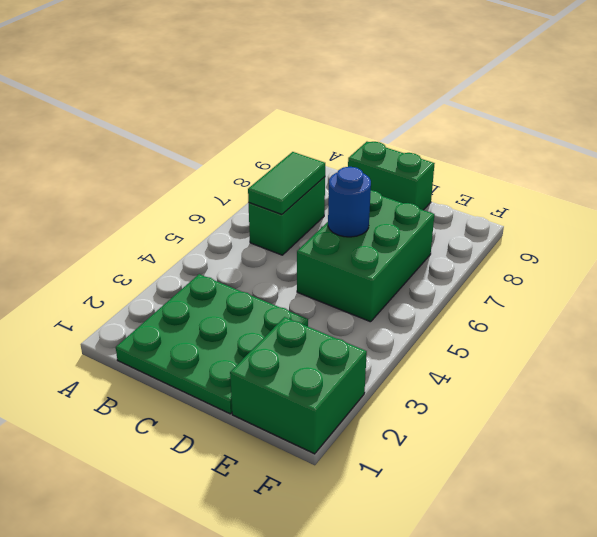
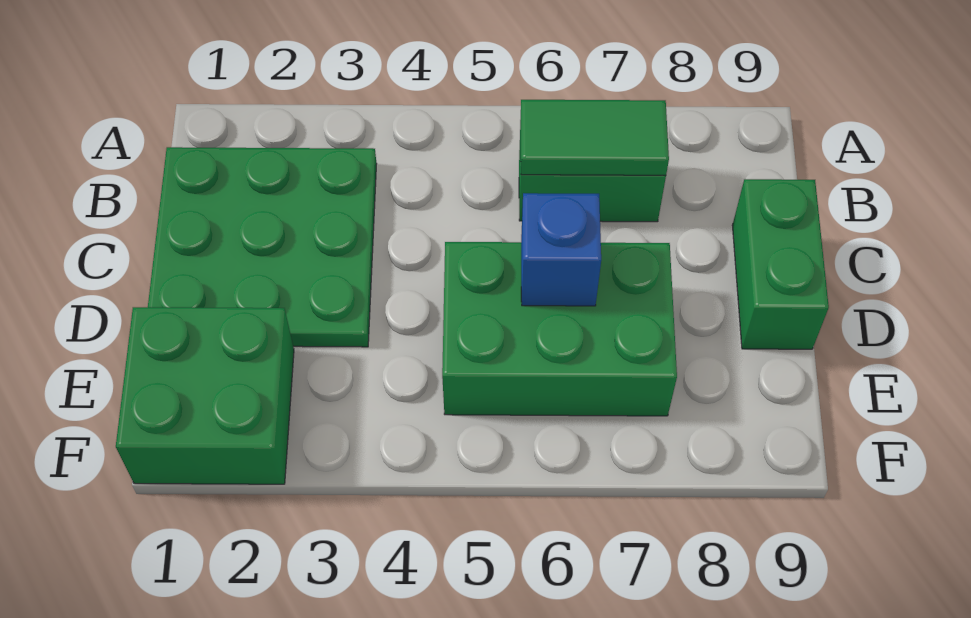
blue round brick D6 level 2 -> blue brick D6 level 2

